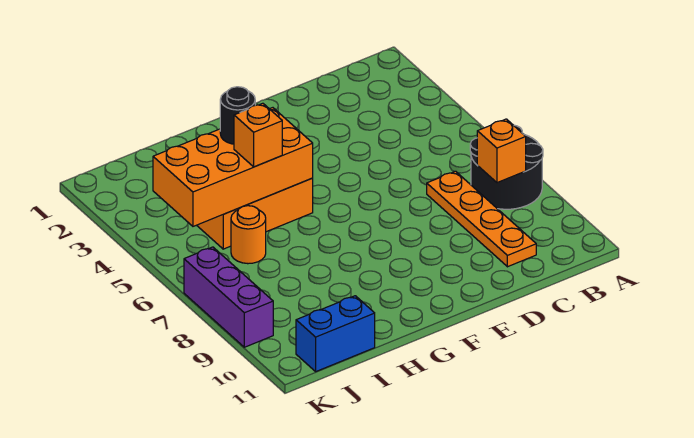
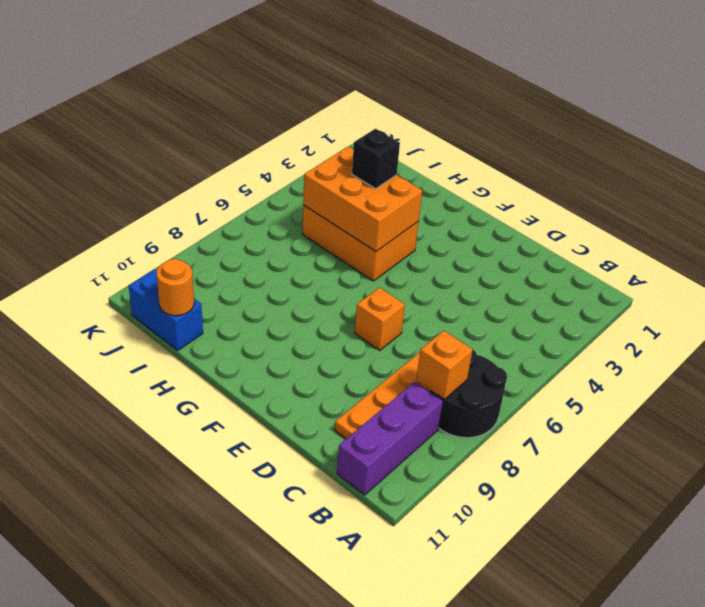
orange brick G4:J5 level 2 -> orange brick G4:I5 level 2
black round brick H4 level 3 -> black brick H4 level 3
orange brick H5 level 3 -> orange brick E7 level 1
orange round brick I6 level 1 -> orange round brick I11 level 2
purple brick K7:K9 level 1 -> purple brick B9:B11 level 1

